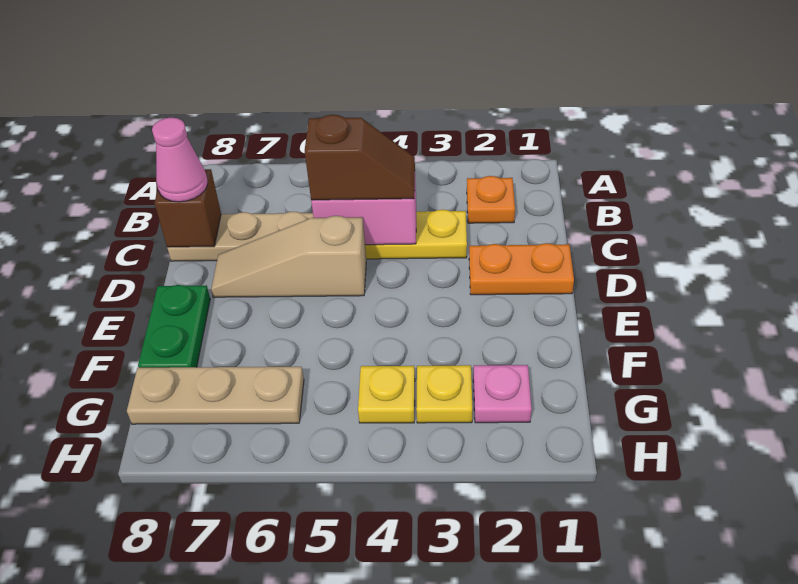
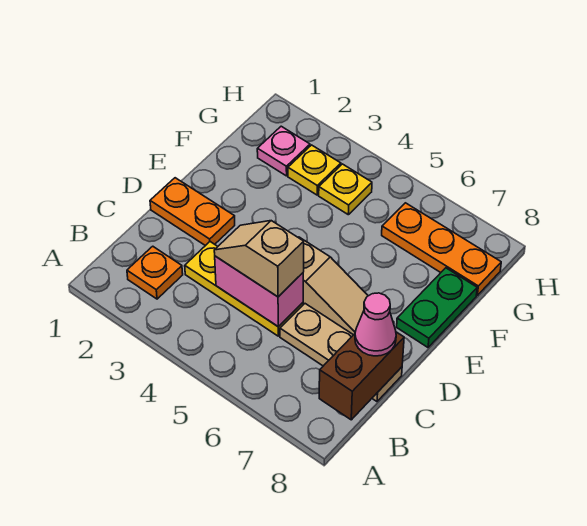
brown slope C4:C5 level 3 top 5 -> tan slope C4:C5 level 3 top 5
brown brick C8 level 2 -> brown brick B8:C8 level 2
tan plate G6:G8 level 1 -> orange plate G6:G8 level 1

